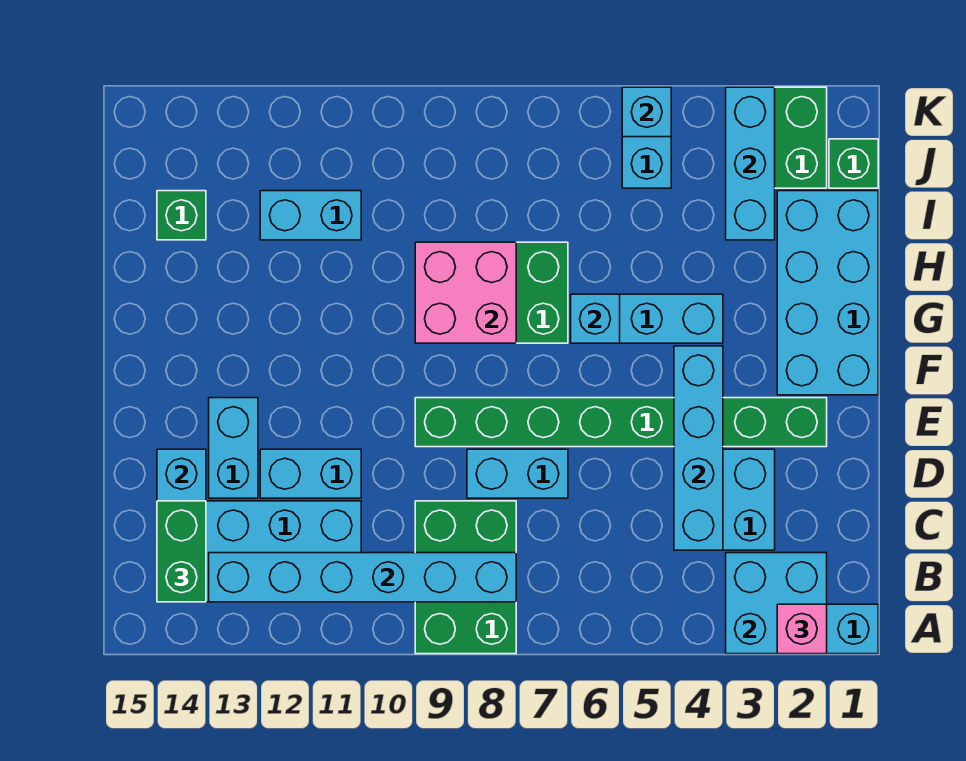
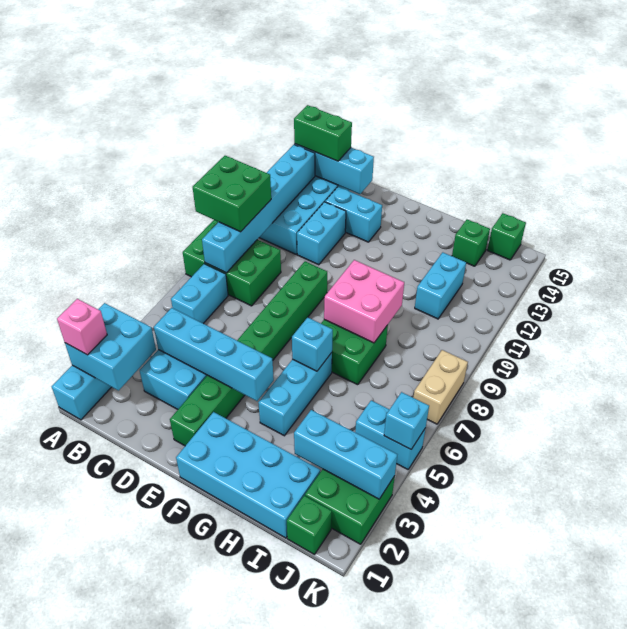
none -> green brick A9:B10 level 3
cyan brick D7:D8 level 1 -> cyan brick B6:B7 level 1
none -> green brick J15 level 1
none -> tan brick K7:K8 level 1

